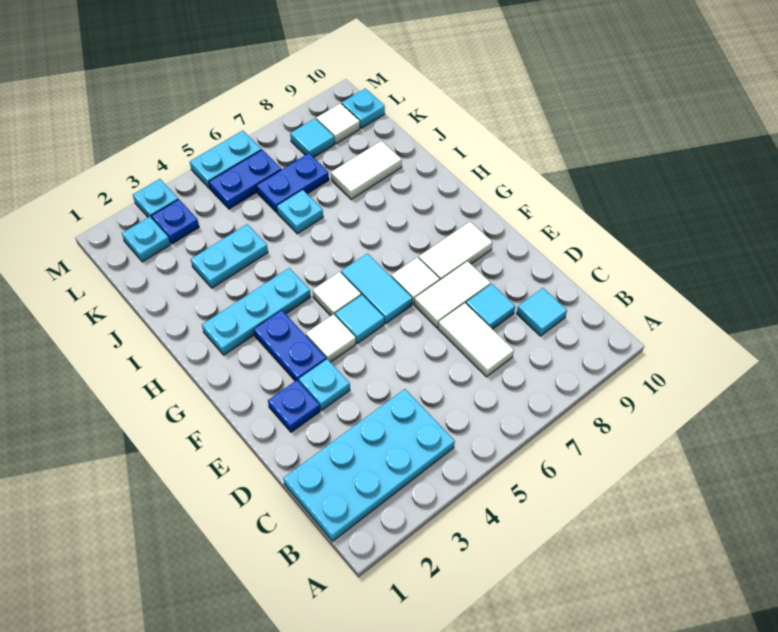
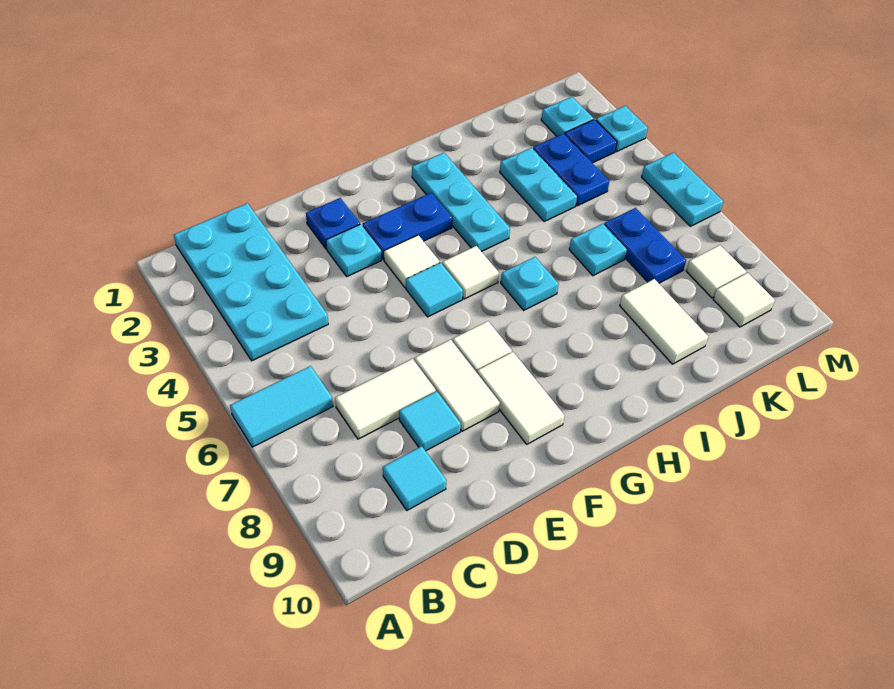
cyan tile F6:G6 level 1 -> cyan tile A6:B6 level 1
blue plate L5:L6 level 1 -> blue plate K3:K4 level 1
cyan tile L8 level 1 -> white tile L8 level 1
cyan plate L10 level 1 -> cyan plate H6 level 1

